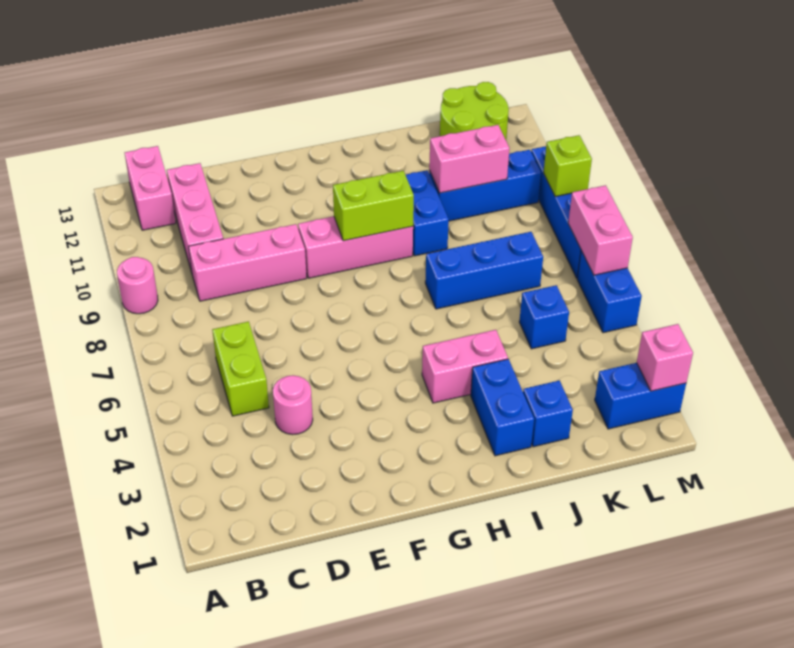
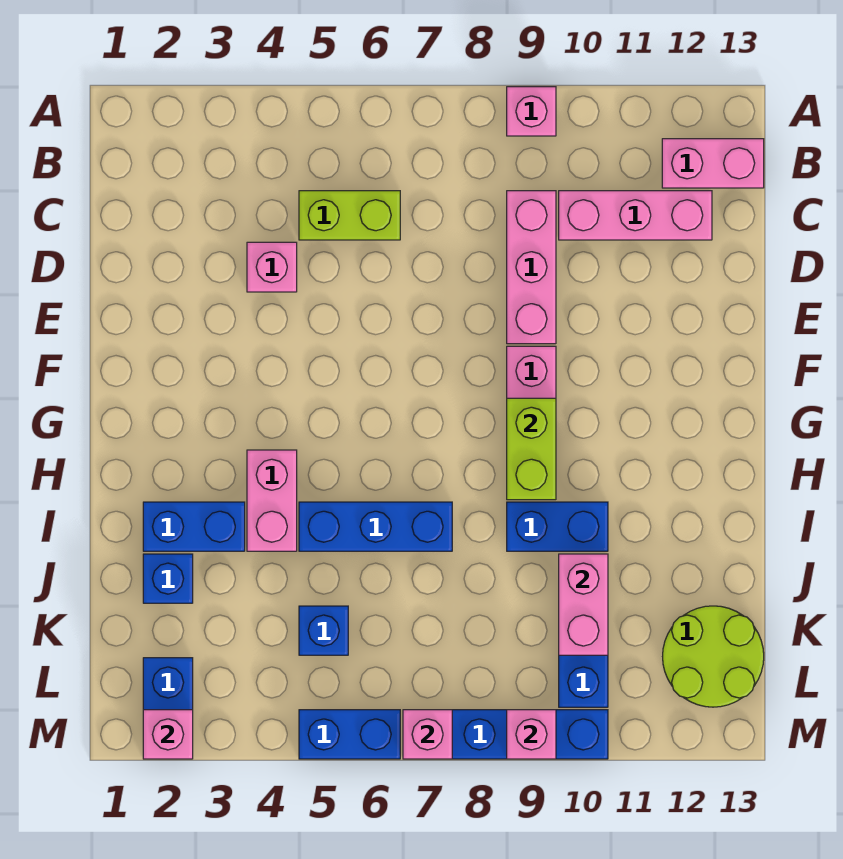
pink round brick A9 level 1 -> pink brick A9 level 1
pink round brick D4 level 1 -> pink brick D4 level 1
blue brick I7:K7 level 1 -> blue brick I5:I7 level 1
pink brick M6:M7 level 2 -> pink brick M7 level 2
lime brick M9 level 2 -> pink brick M9 level 2

